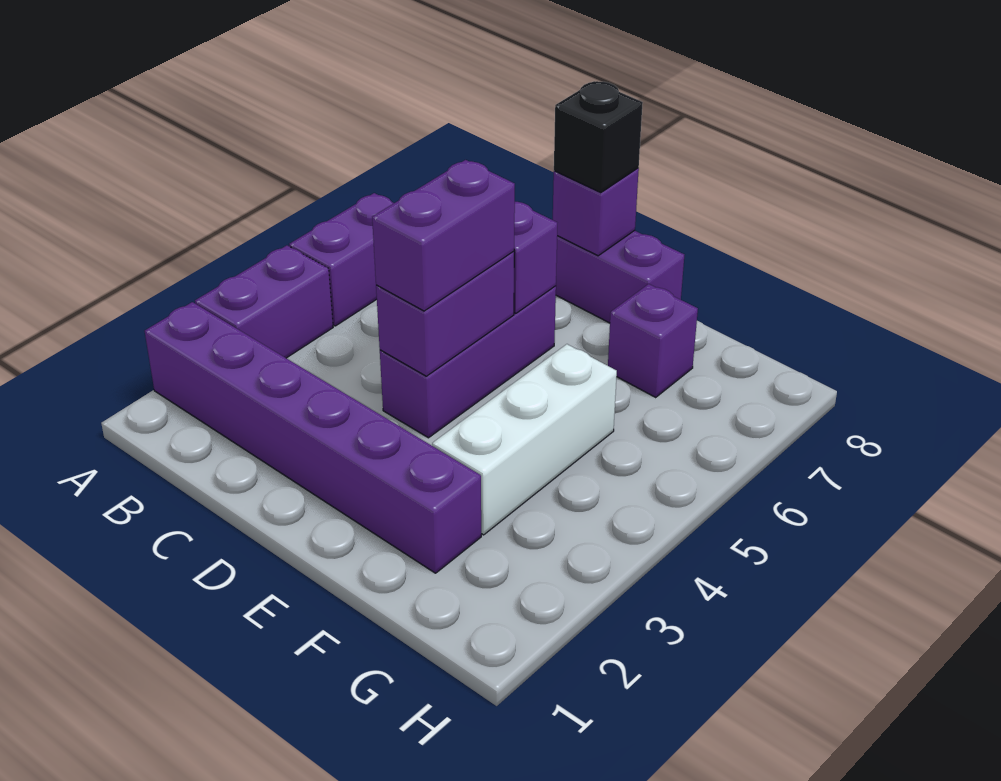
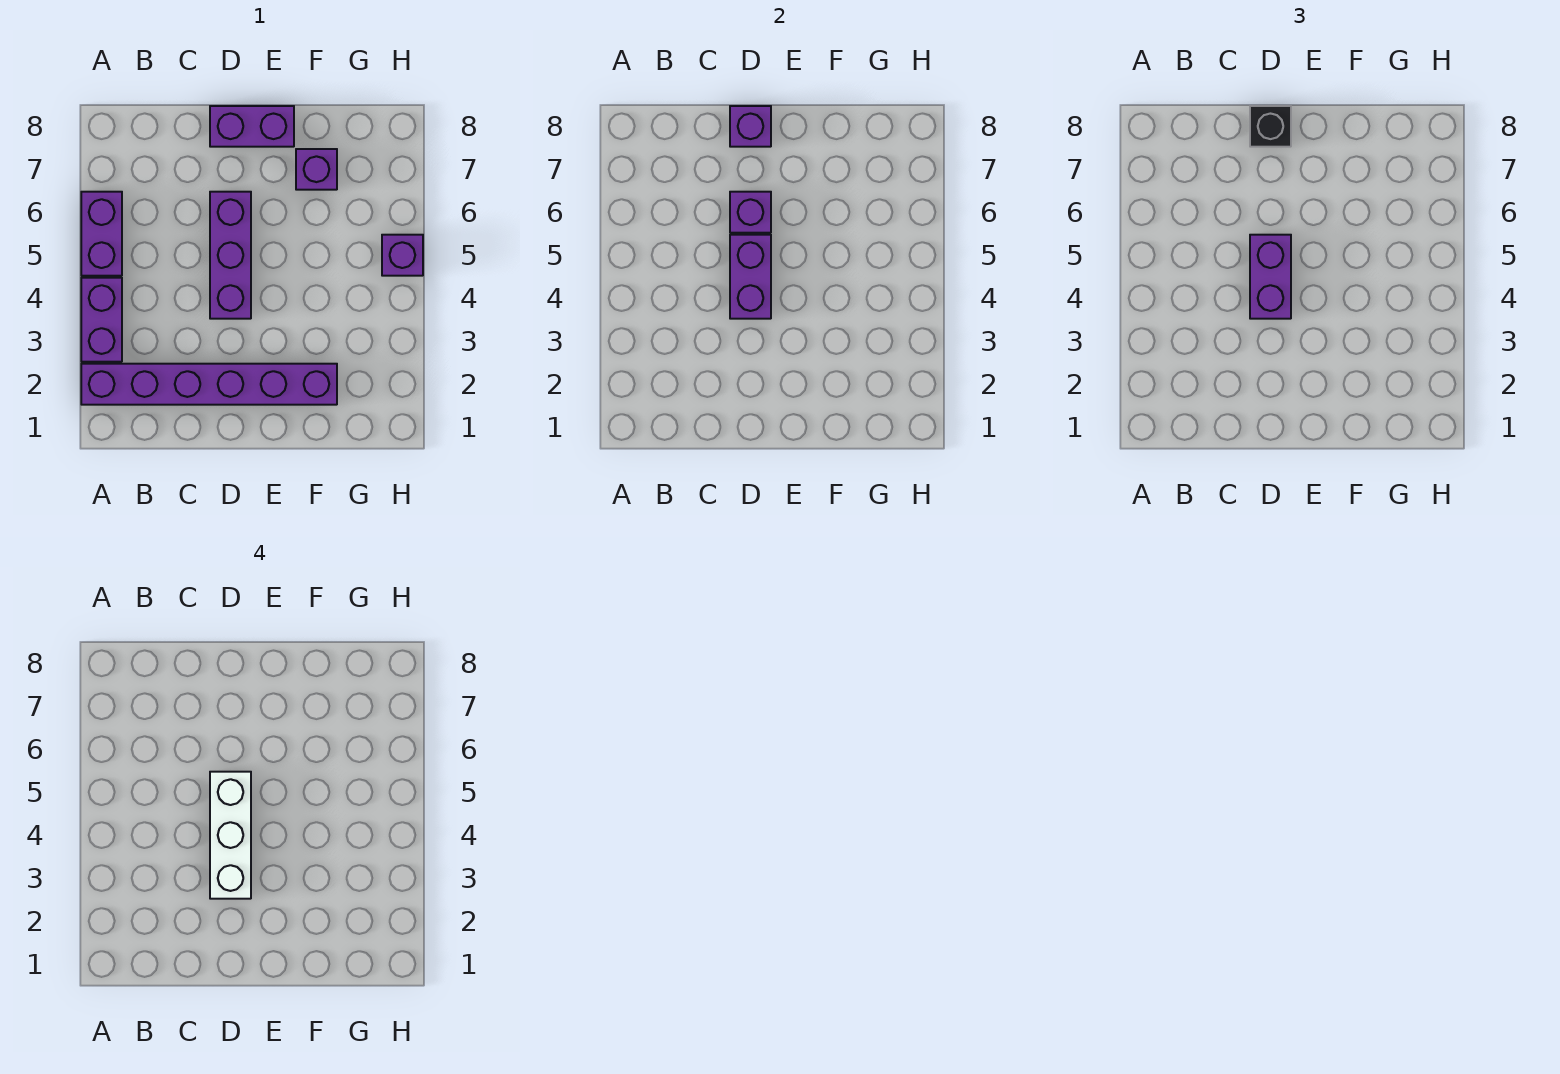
white brick F3:F5 level 1 -> white brick D3:D5 level 4
none -> purple brick H5 level 1

